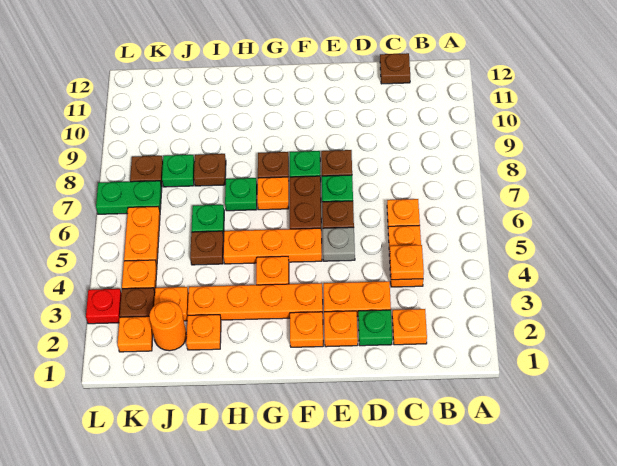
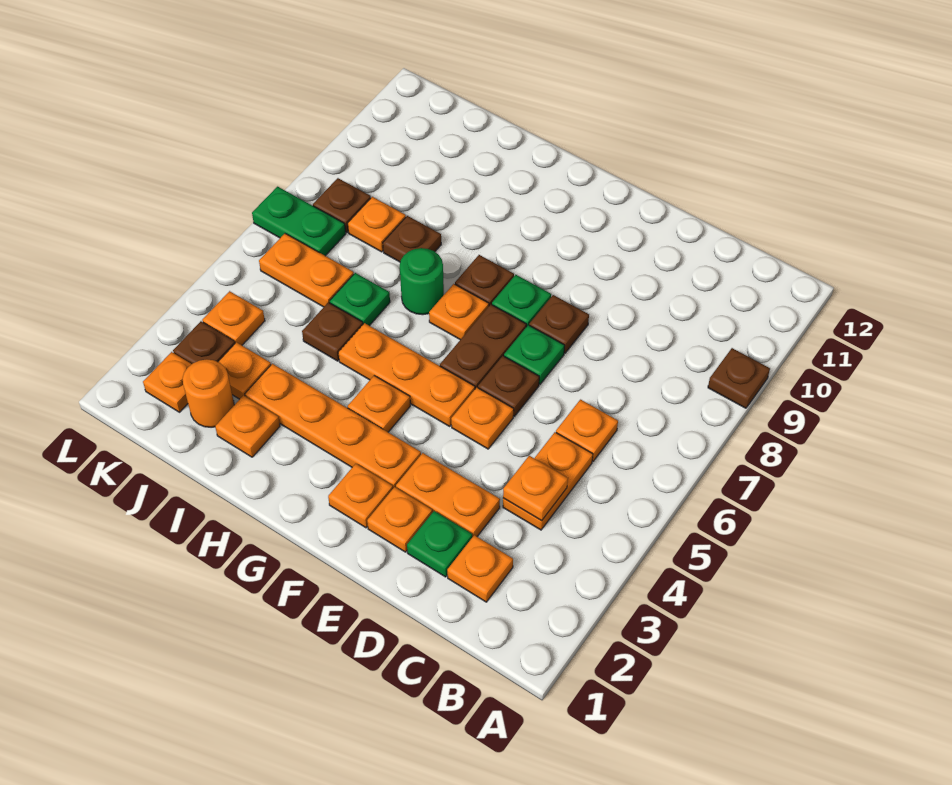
brown plate C12 level 1 -> brown plate A9 level 1
grey plate E5 level 1 -> orange plate E5 level 1
green plate H7 level 1 -> green round brick H7 level 1
green plate J8 level 1 -> orange plate J8 level 1
orange plate K5:K6 level 1 -> orange plate J6:K6 level 1
red plate L3 level 1 -> none

